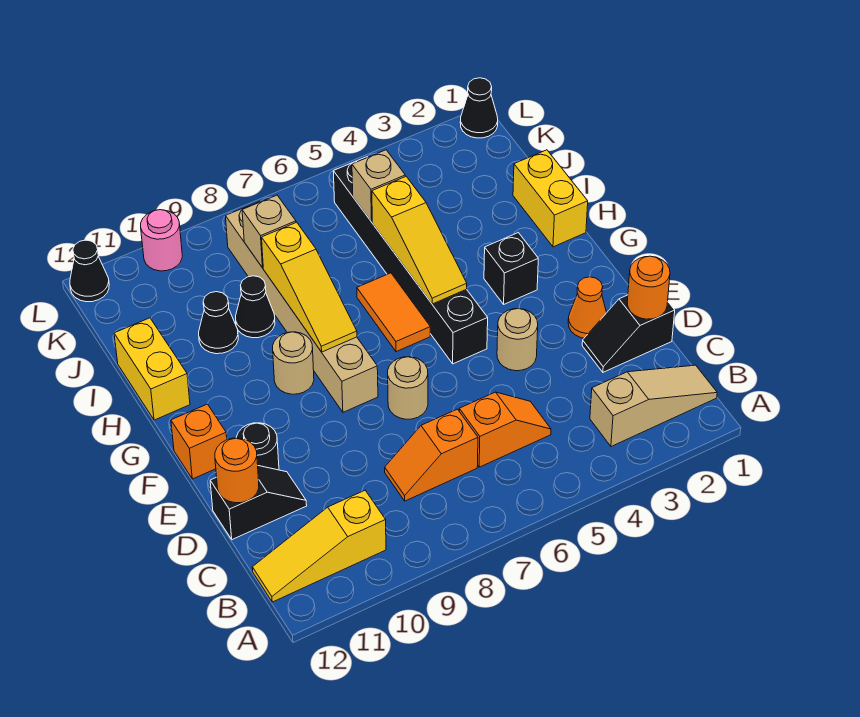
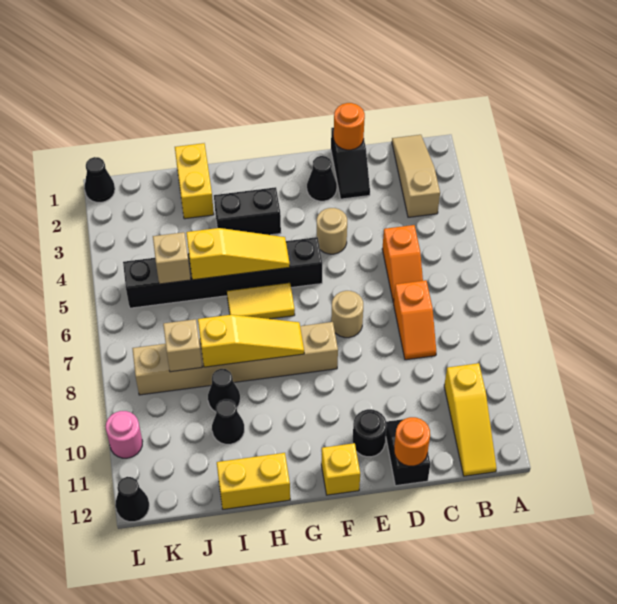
orange slope C5:C6 level 1 top 6 -> orange slope C5:C6 level 1 top 5
orange cone E2 level 1 -> black cone E2 level 1
orange brick F12 level 1 -> yellow brick F12 level 1
black brick G3 level 1 -> black brick G3:H3 level 1
orange tile G6:H6 level 1 -> yellow tile G6:H6 level 1
tan round brick G9 level 1 -> none
yellow brick H1:I1 level 1 -> yellow brick I1:I2 level 1

